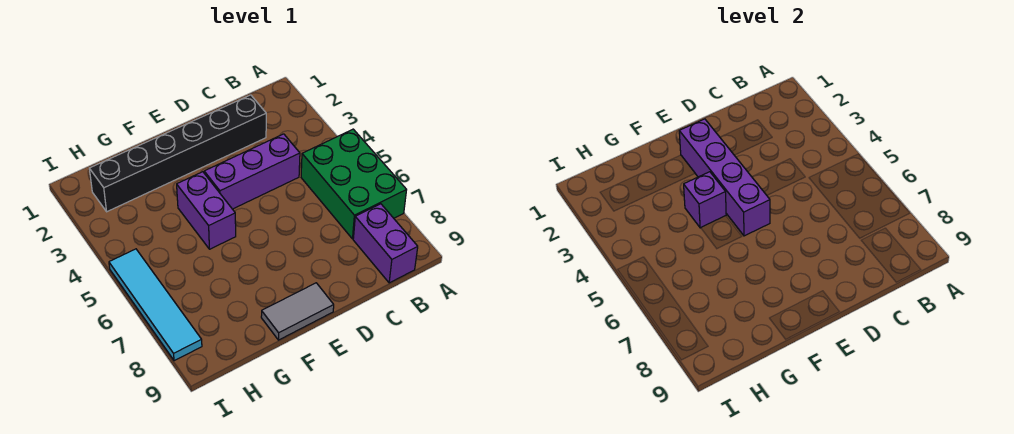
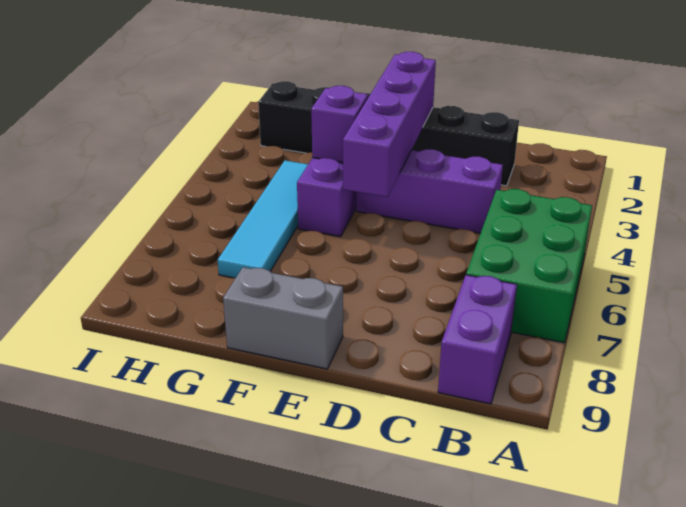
grey tile E9:F9 level 1 -> grey brick E9:F9 level 1
cyan tile I5:I8 level 1 -> cyan tile G4:G7 level 1

